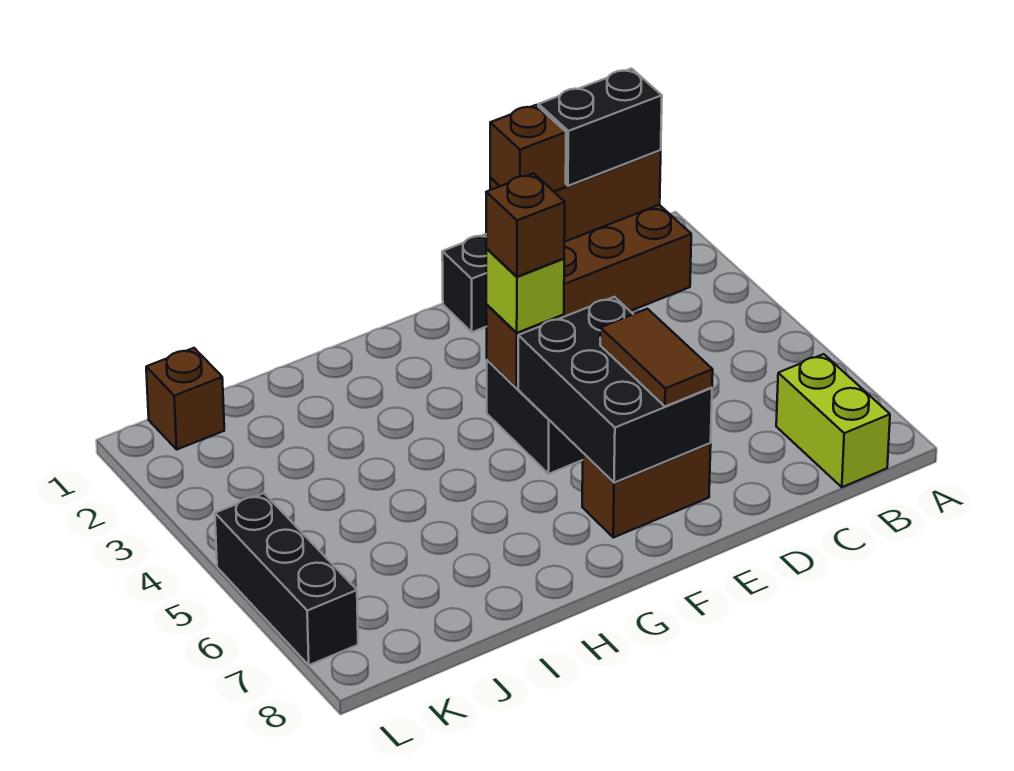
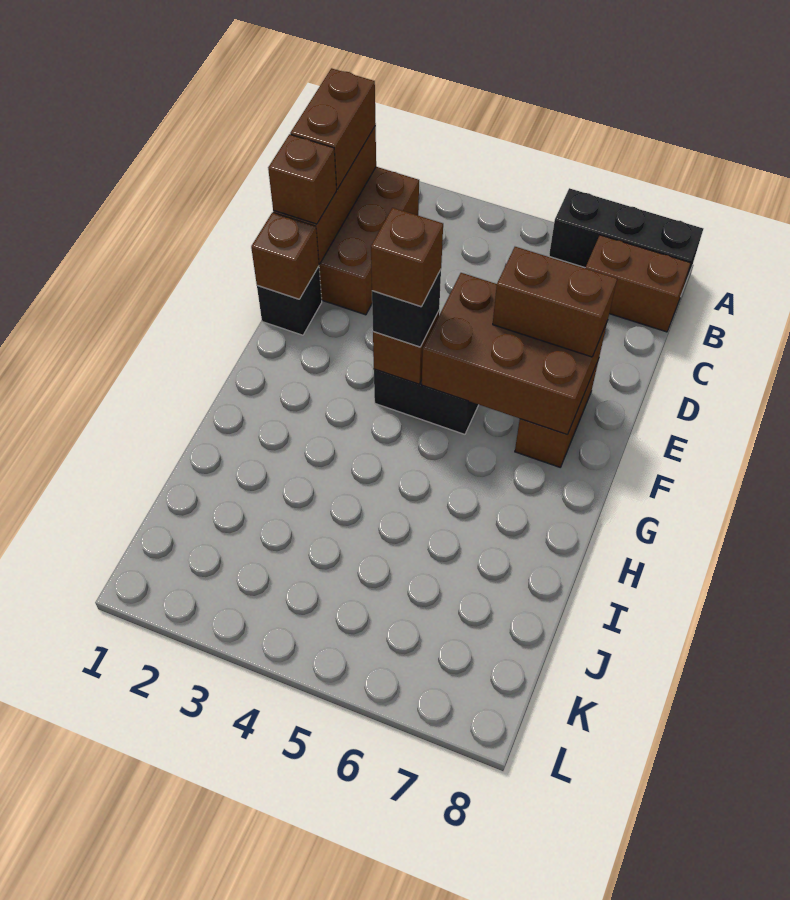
black brick B1:C1 level 3 -> brown brick B1:C1 level 3
lime brick B7:B8 level 1 -> brown brick B7:B8 level 1
black brick E5:F7 level 2 -> brown brick E5:F7 level 2
brown tile E6:E7 level 3 -> brown brick E6:E7 level 3
lime brick F4 level 3 -> black brick F4 level 3
brown brick K1 level 1 -> brown brick E1 level 2
black brick L5:L7 level 1 -> black brick A6:A8 level 1

